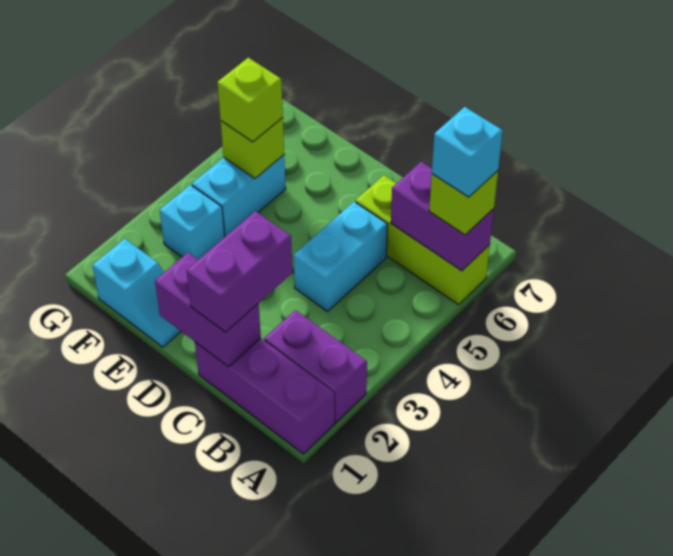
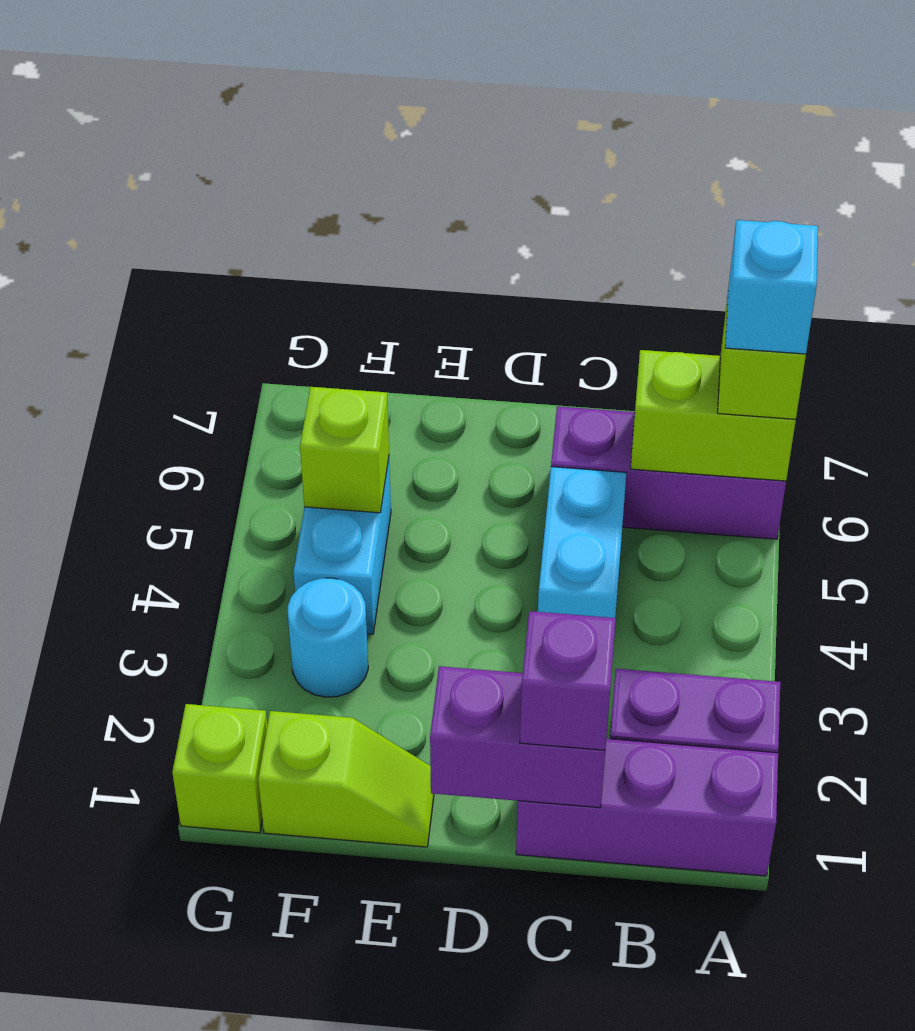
lime brick A6:C6 level 1 -> purple brick A6:C6 level 1
purple brick A6:B6 level 2 -> lime brick A6:B6 level 2
purple brick C1:C2 level 3 -> purple brick C1 level 3
cyan slope E1:F1 level 1 top F -> lime slope E1:F1 level 1 top F
cyan brick F3 level 1 -> cyan round brick F3 level 1
lime brick F5 level 3 -> lime brick G1 level 1

